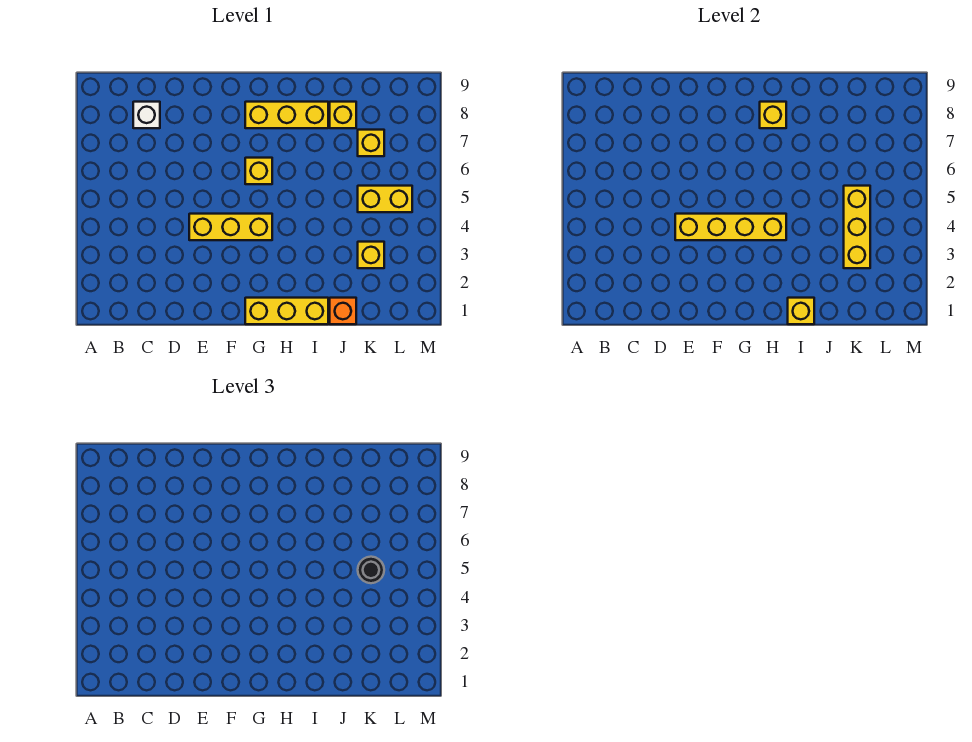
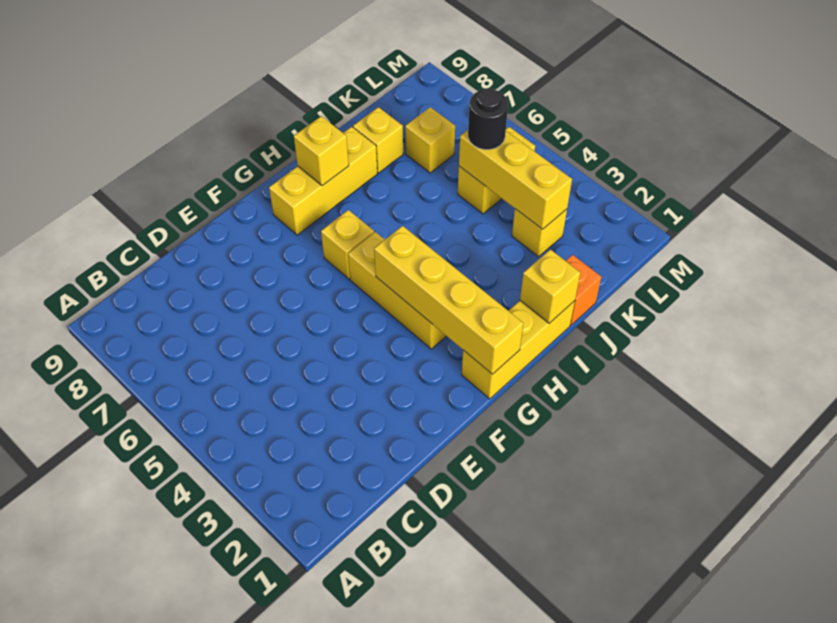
white brick C8 level 1 -> none
yellow brick E4:G4 level 1 -> yellow brick G3:G5 level 1
yellow brick E4:H4 level 2 -> yellow brick G1:G4 level 2

